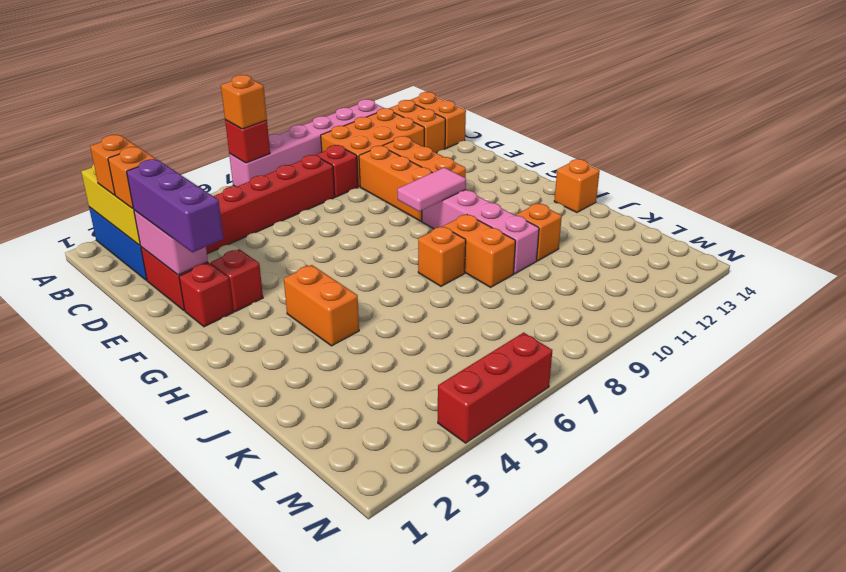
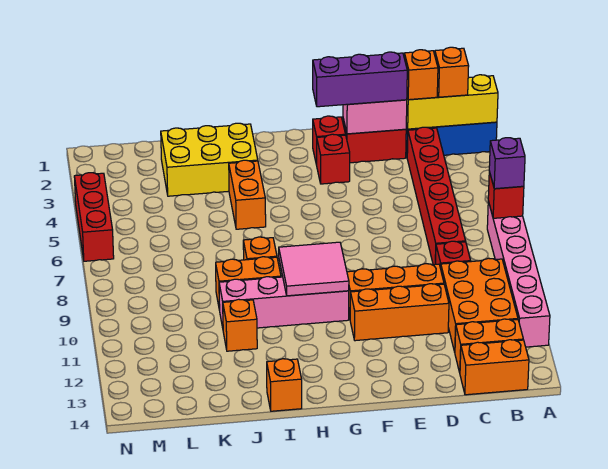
orange brick A7 level 3 -> purple brick A7 level 3
pink tile G9:G10 level 2 -> pink tile G9:H10 level 2
orange brick H4:I4 level 1 -> orange brick I4:I5 level 1
none -> yellow brick I2:K3 level 1

